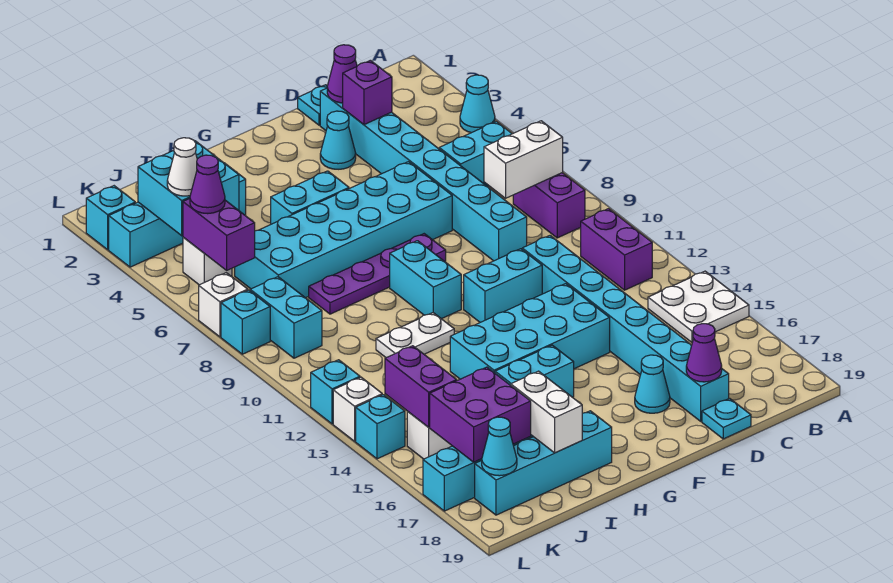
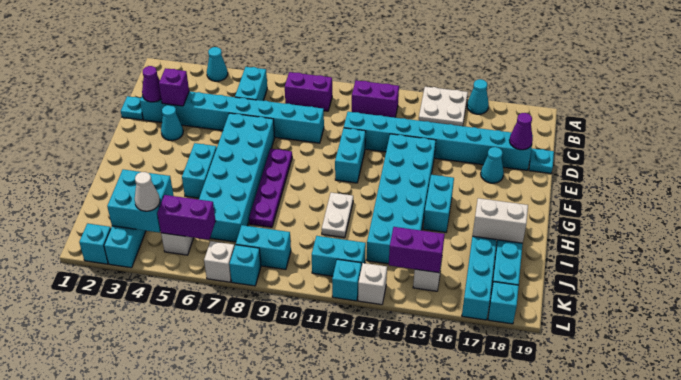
white brick B8:C8 level 2 -> none
cyan brick E13:H14 level 1 -> cyan brick E13:J14 level 1
cyan brick G9:G10 level 1 -> cyan brick K11:K12 level 1
purple brick J16:K17 level 2 -> none
purple cone K5 level 3 -> none
cyan cone K18 level 2 -> cyan cone A16 level 1
cyan brick L14 level 1 -> cyan brick L18 level 1

